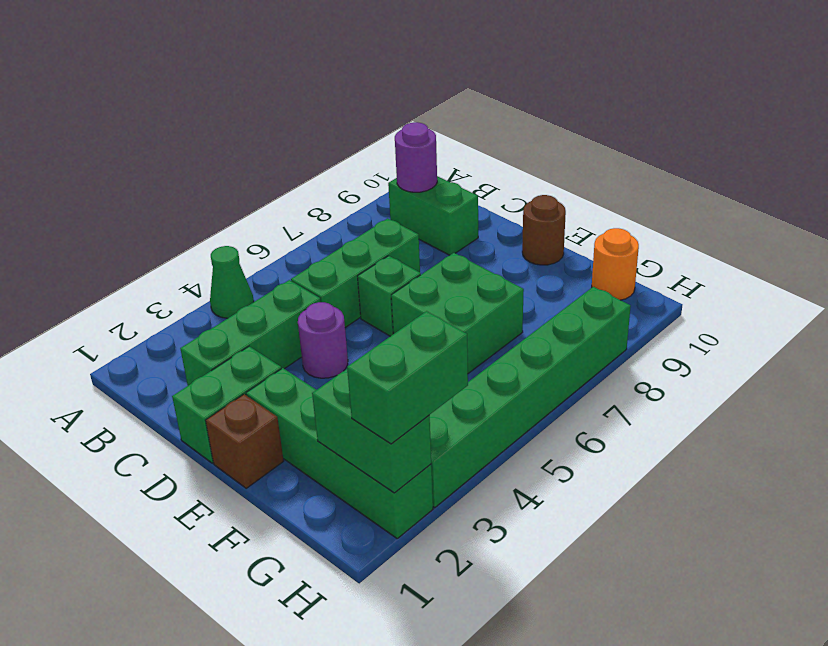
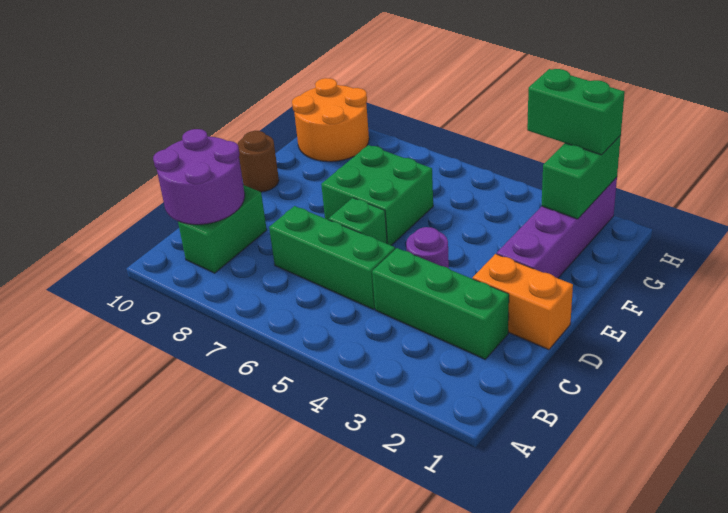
green cone A4 level 1 -> none
purple round brick B9 level 2 -> purple round brick B9:C10 level 2
green brick D1:D2 level 1 -> orange brick D1:D2 level 1
brown brick E1 level 1 -> none
green brick E2:H2 level 1 -> purple brick E2:H2 level 1
orange round brick G10 level 1 -> orange round brick G9:H10 level 1
green brick H3:H8 level 1 -> none

